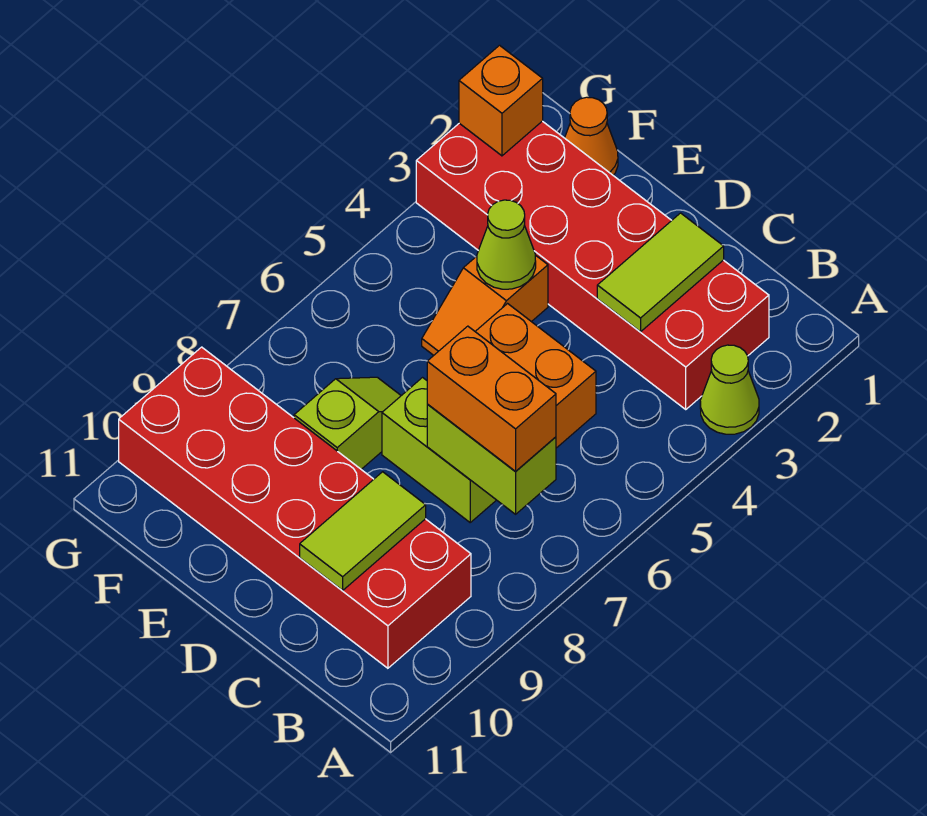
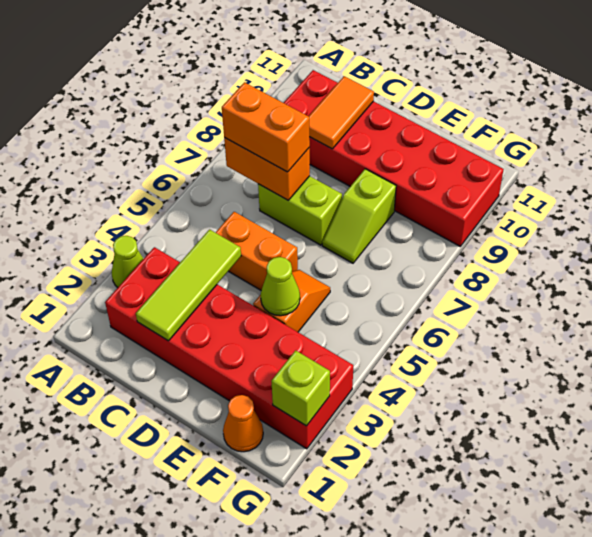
lime brick B7:C7 level 2 -> orange brick B7:C7 level 2
lime tile C2:C3 level 2 -> lime tile C2:C4 level 2
lime tile C9:C10 level 2 -> orange tile C9:C10 level 2
orange brick G2 level 2 -> lime brick G2 level 2

